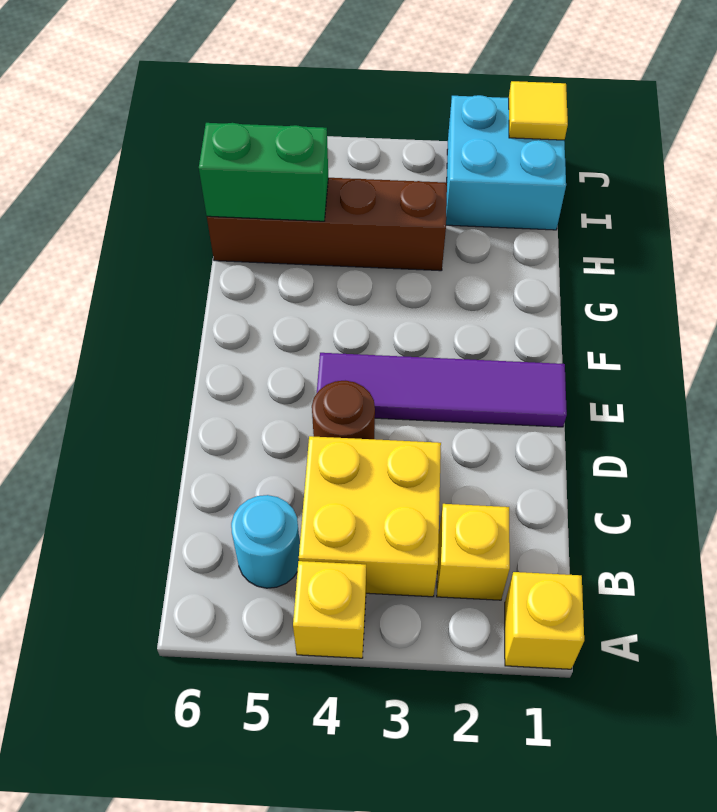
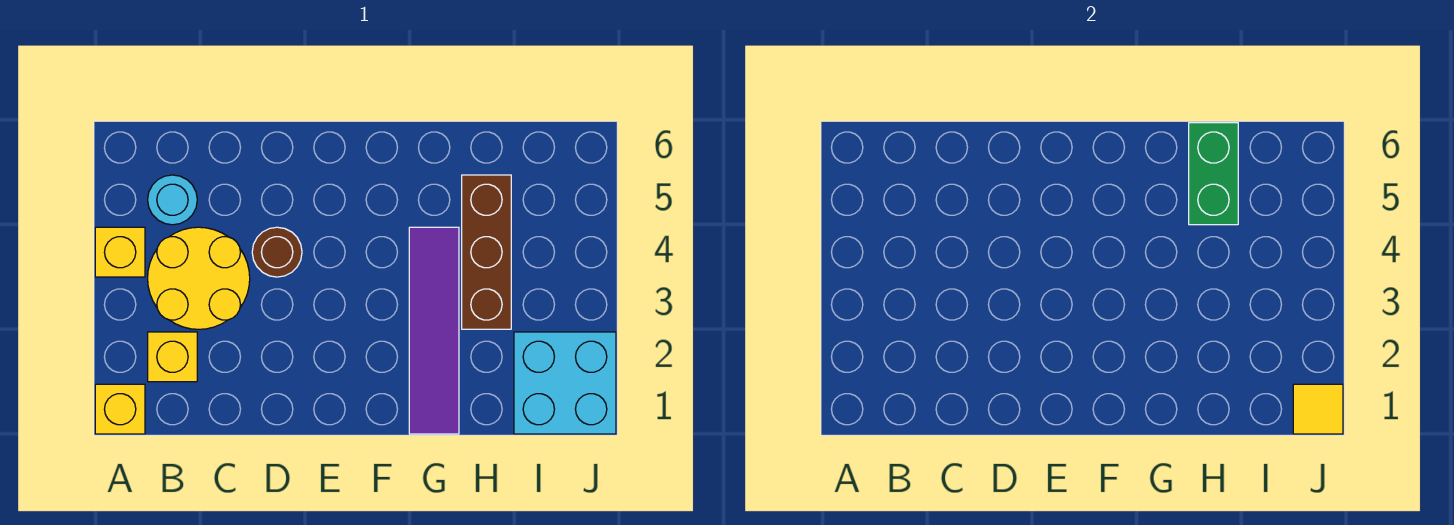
yellow brick B3:C4 level 1 -> yellow round brick B3:C4 level 1
purple tile E1:E4 level 1 -> purple tile G1:G4 level 1
brown brick H3:H6 level 1 -> brown brick H3:H5 level 1

